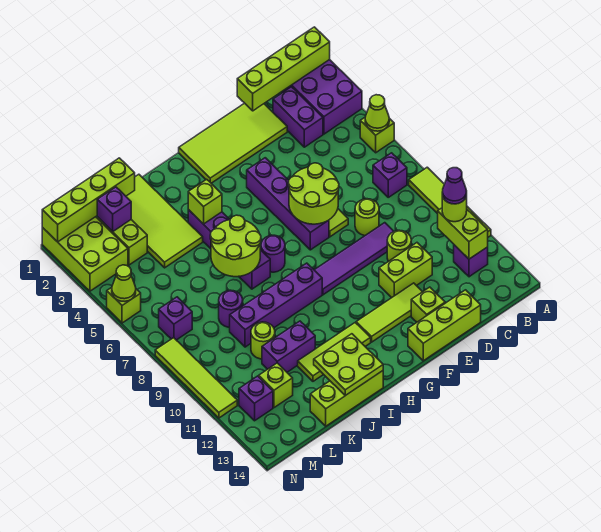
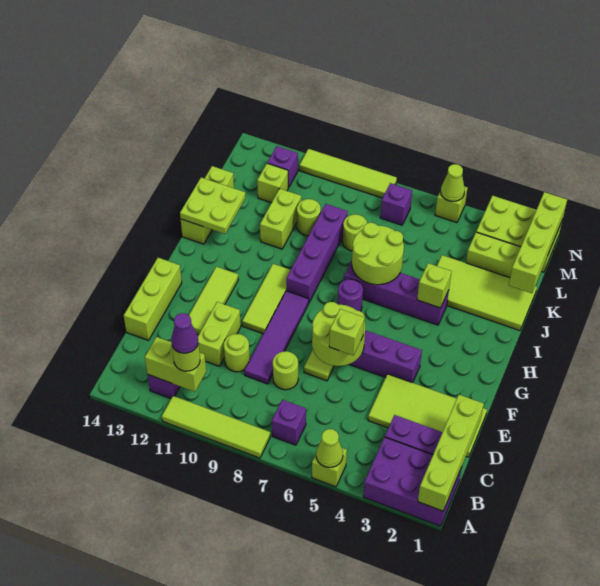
lime tile D1:G2 level 1 -> lime tile D1:E4 level 1
lime brick E13 level 1 -> lime brick E6 level 3
lime tile H12:J12 level 1 -> lime tile F10:H10 level 1
purple brick J11:K11 level 1 -> lime brick J11:K11 level 1
purple round brick K8 level 1 -> lime round brick K8 level 1
purple brick L2 level 2 -> none

